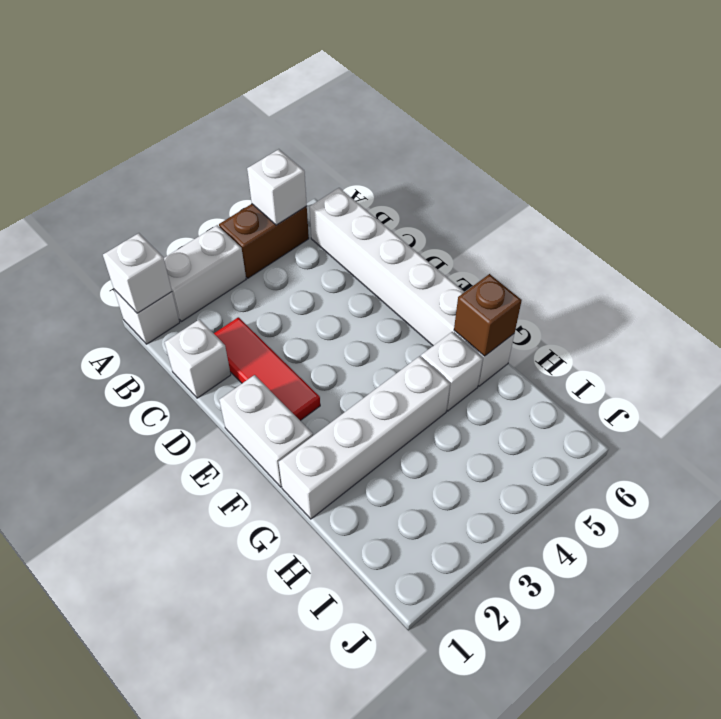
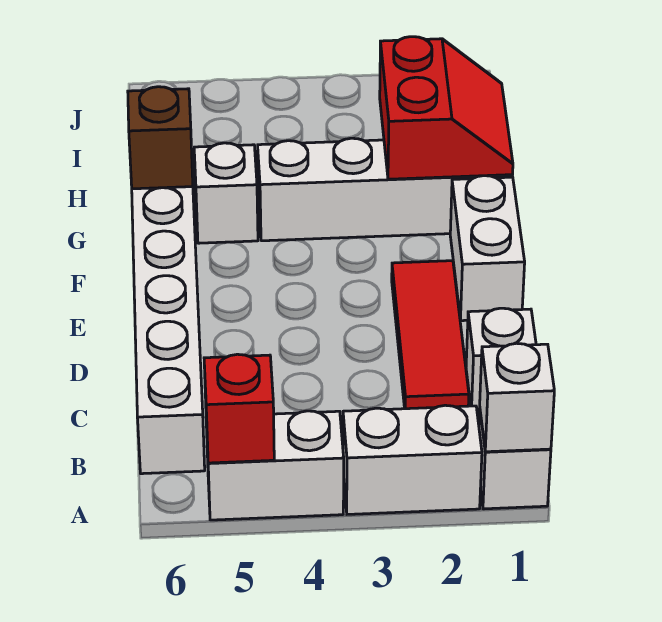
brown brick A4:A5 level 1 -> white brick A4:A5 level 1
white brick A5 level 2 -> red brick A5 level 2
none -> red slope G1:H2 level 2 top 2

